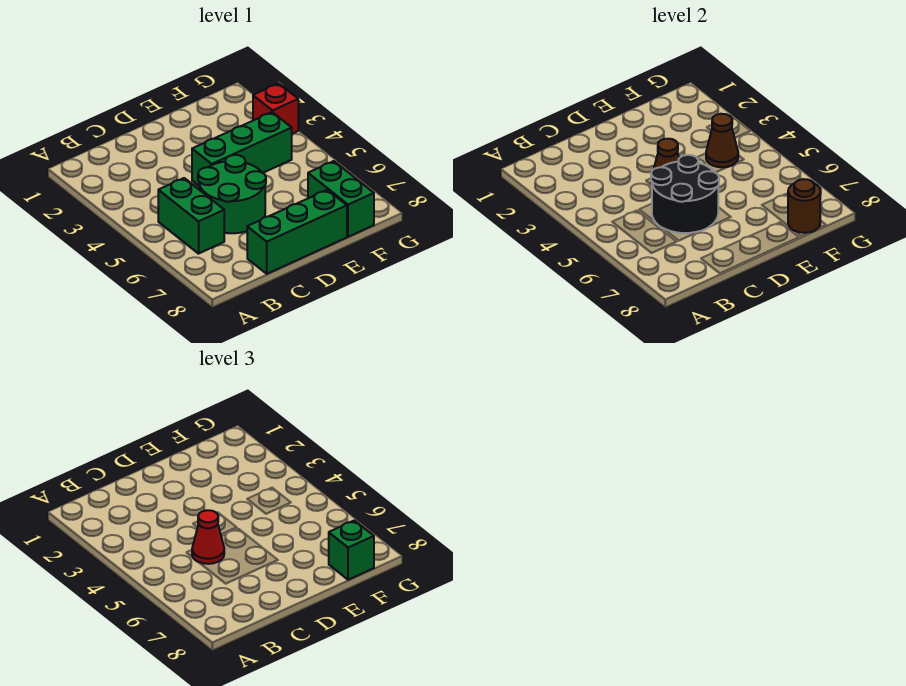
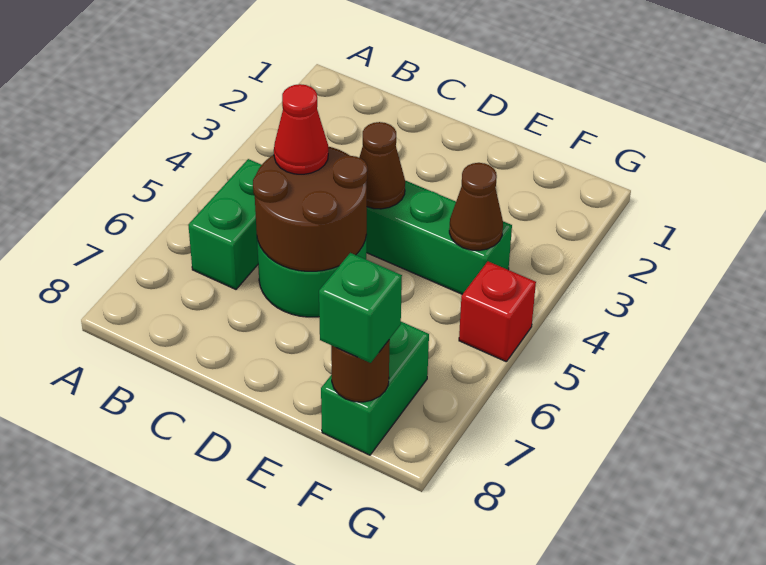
black round brick C5:D6 level 2 -> brown round brick C5:D6 level 2
green brick C8:E8 level 1 -> none
red brick G3 level 1 -> red brick G5 level 1

